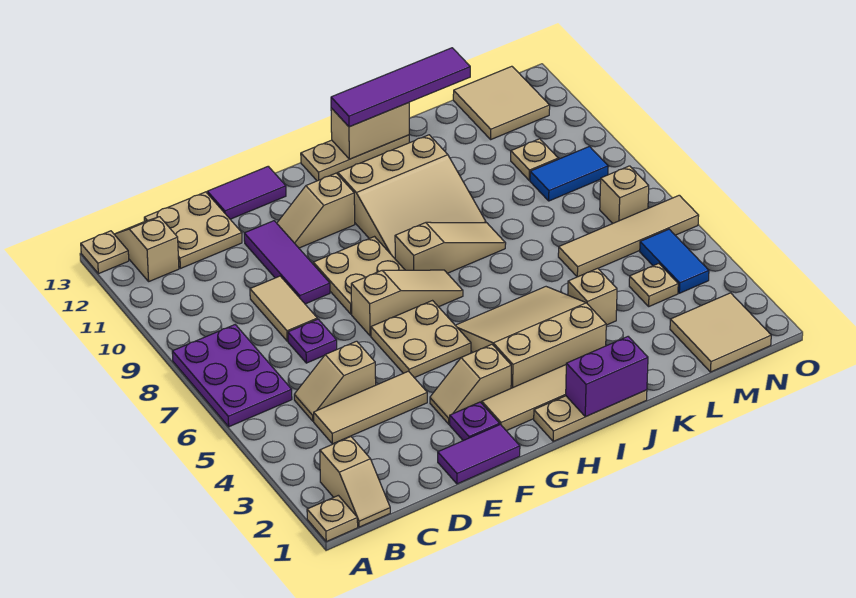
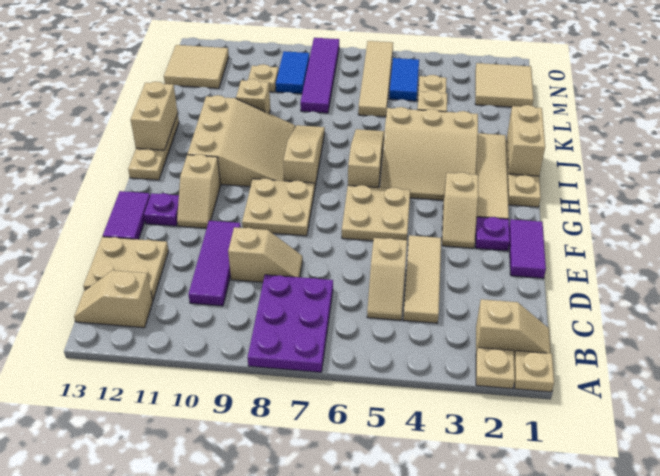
purple plate A6:B8 level 1 -> purple plate A7:C8 level 1
tan plate A13 level 1 -> tan plate A2 level 1
purple plate D7 level 1 -> purple plate F12 level 1
tan tile D8:D9 level 1 -> tan slope D8:D9 level 1 top 9
purple tile E9:E11 level 1 -> purple tile C10:E10 level 1
tan slope F7:H7 level 1 top F -> tan slope H6:J6 level 1 top H
tan slope H3:J5 level 1 top 3 -> tan slope H3:J5 level 1 top J
purple brick I1:J1 level 2 -> tan brick I1:J1 level 2
purple tile I13:L13 level 3 -> purple tile L8:O8 level 1
blue tile N4:N5 level 1 -> blue tile M5:N5 level 1
tan brick N7 level 1 -> tan brick K10 level 1

